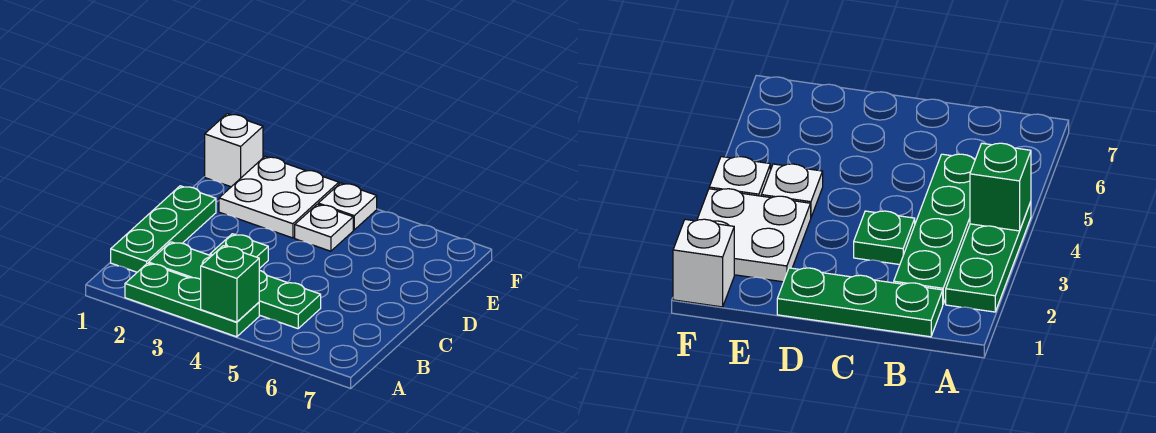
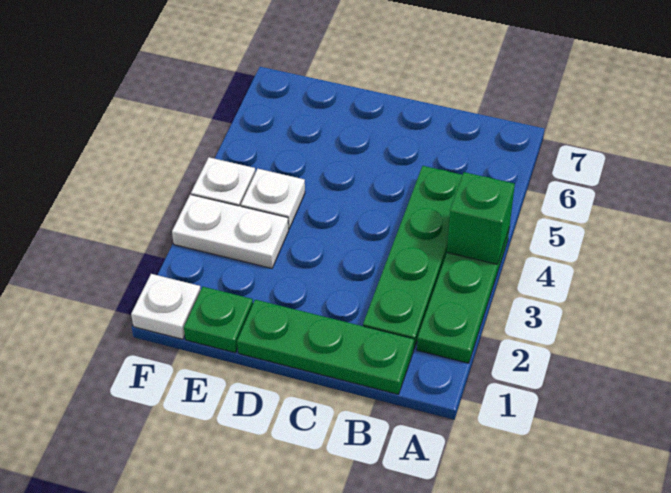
green plate C3 level 1 -> green plate E1 level 1
white plate E2:F3 level 1 -> white plate E3:F3 level 1
white brick F1 level 1 -> white plate F1 level 1

